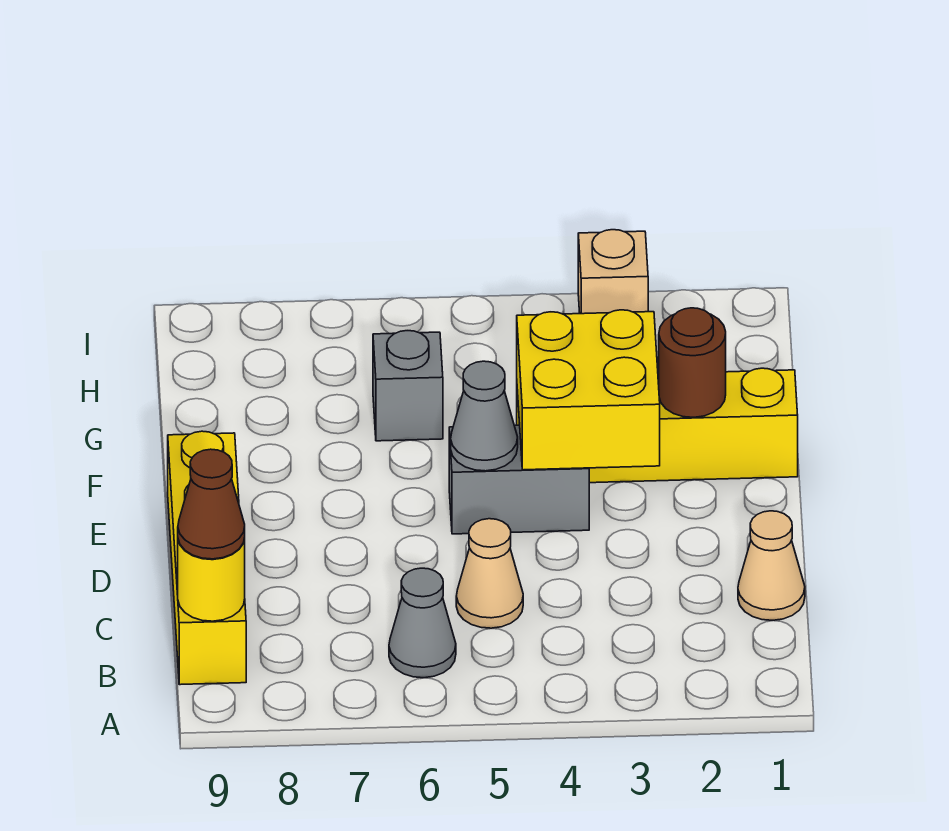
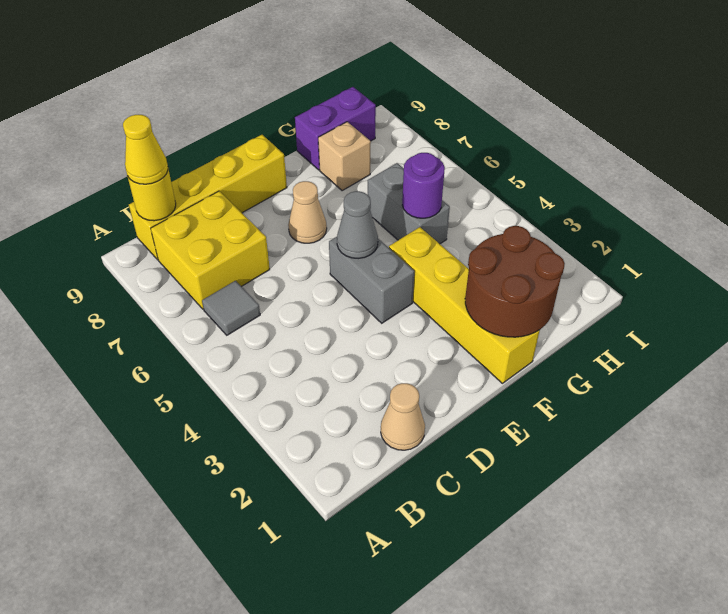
grey cone B6 level 1 -> grey tile B6 level 1
brown cone B9 level 3 -> yellow cone B9 level 3
tan cone C5 level 1 -> tan cone E7 level 1
yellow brick E3:F4 level 2 -> yellow brick B7:C8 level 1
brown round brick F2 level 2 -> brown round brick F1:G2 level 2
none -> purple round brick G5 level 2
grey brick G6 level 1 -> grey brick G5:G6 level 1
none -> purple brick G9:H9 level 1
tan brick I3 level 1 -> tan brick G8 level 1

